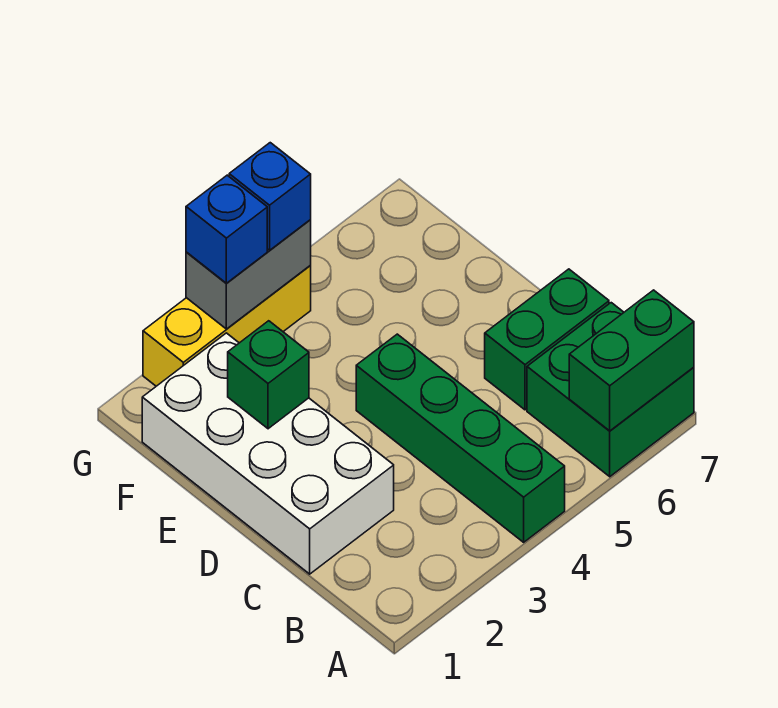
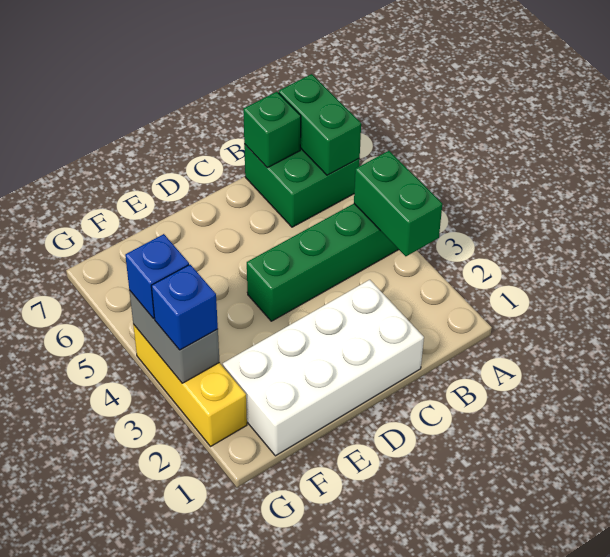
green brick C6:C7 level 1 -> green brick A3:A4 level 2
green brick E2 level 2 -> green brick B7 level 2

